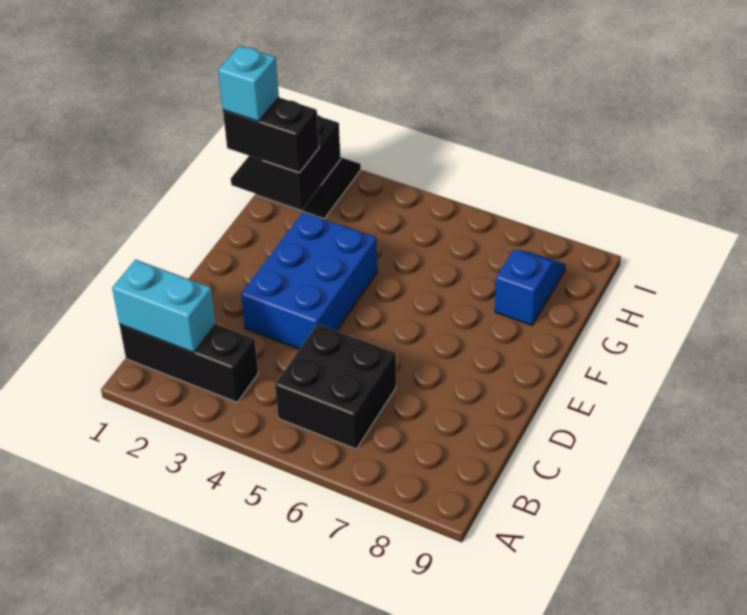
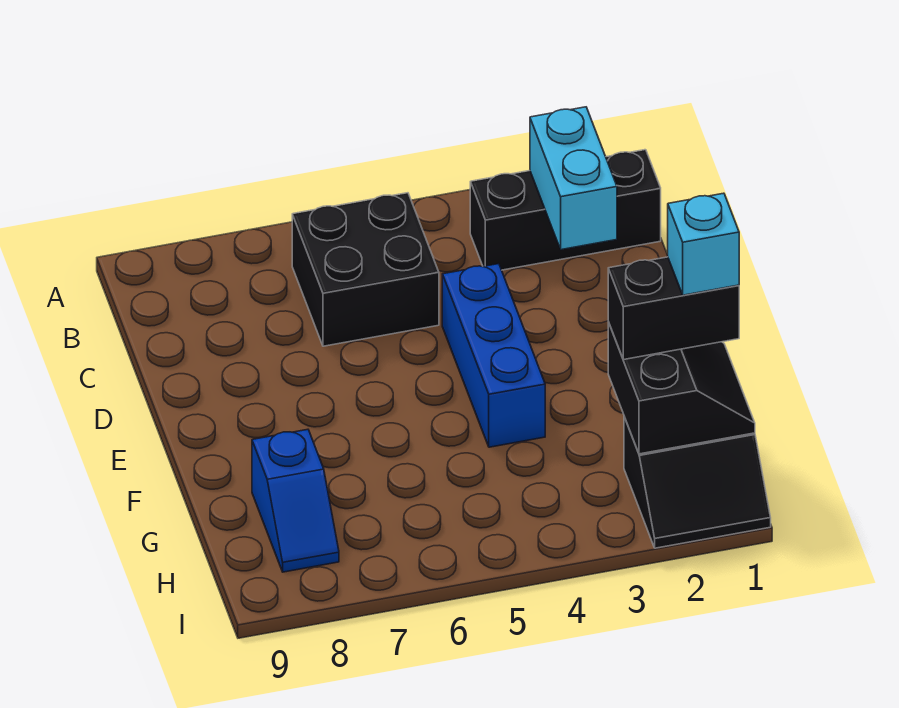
cyan brick B1:B2 level 2 -> cyan brick B2:C2 level 2
blue brick D3:F4 level 1 -> blue brick D4:F4 level 1

